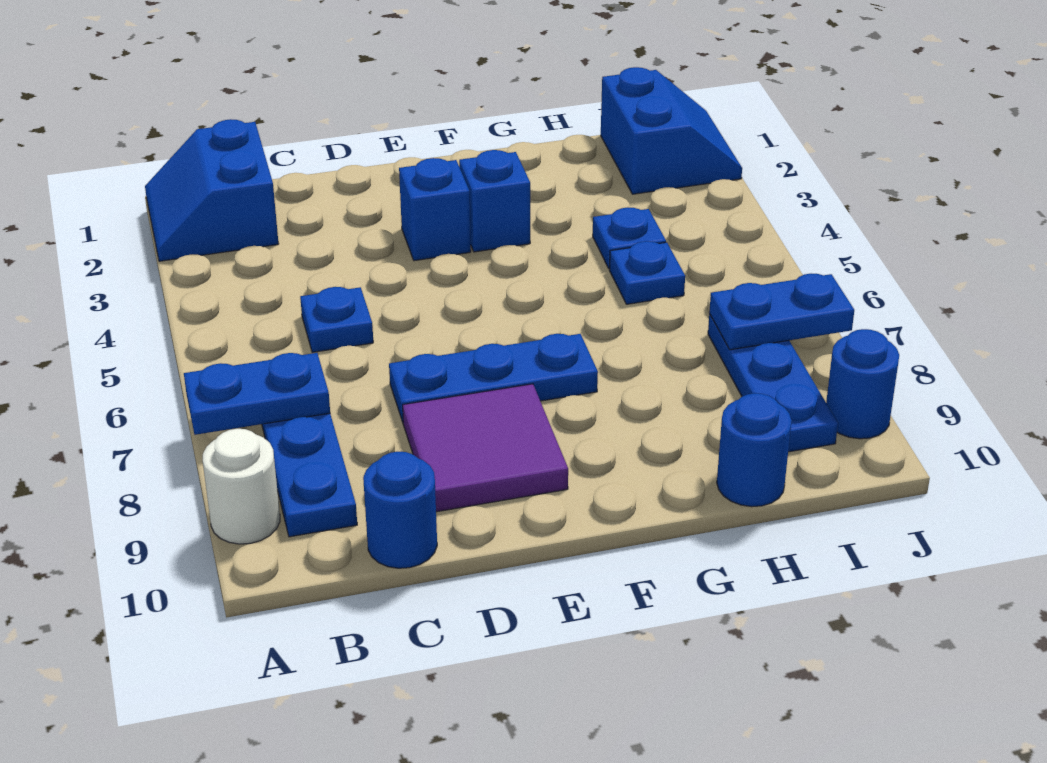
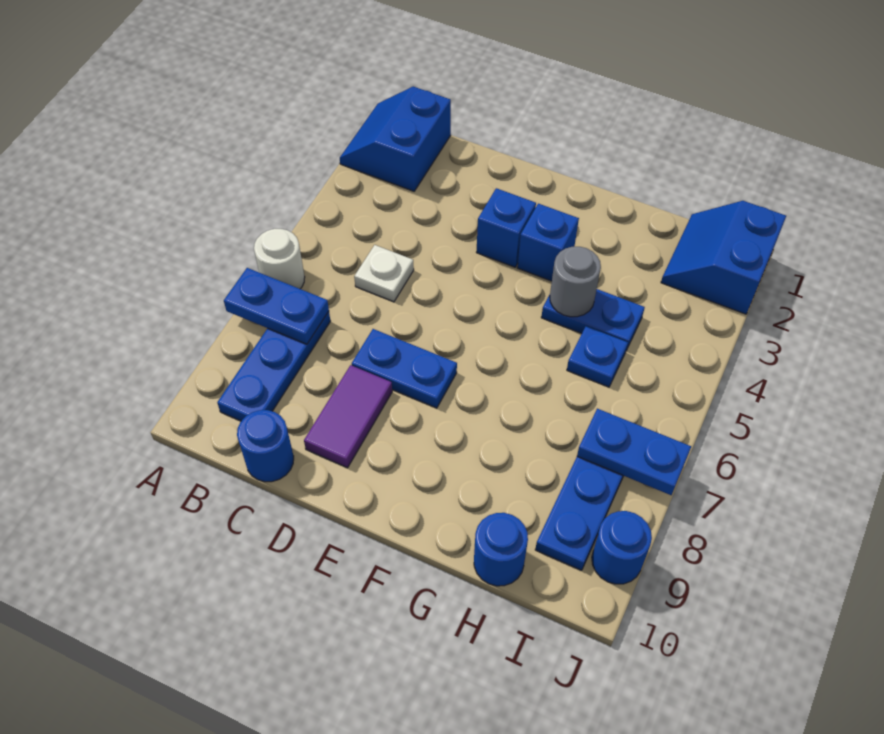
white round brick A9 level 1 -> white round brick A6 level 1
blue plate C5 level 1 -> white plate C5 level 1
blue plate D7:F7 level 1 -> blue plate D7:E7 level 1
purple tile D8:E9 level 1 -> purple tile D8:D9 level 1
none -> grey round brick G4 level 2
blue plate H4 level 1 -> blue plate G4:H4 level 1
blue slope I1:J2 level 1 top I -> blue slope I1:J2 level 1 top J

